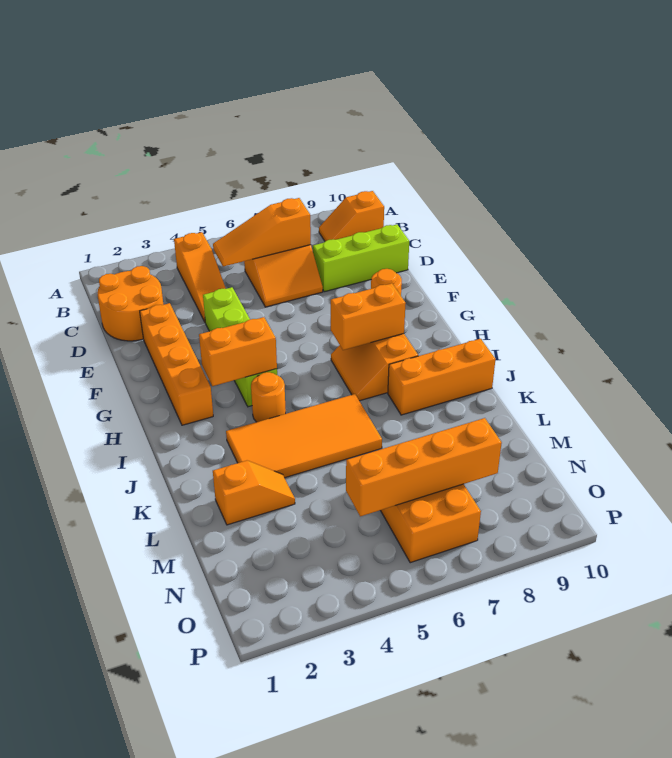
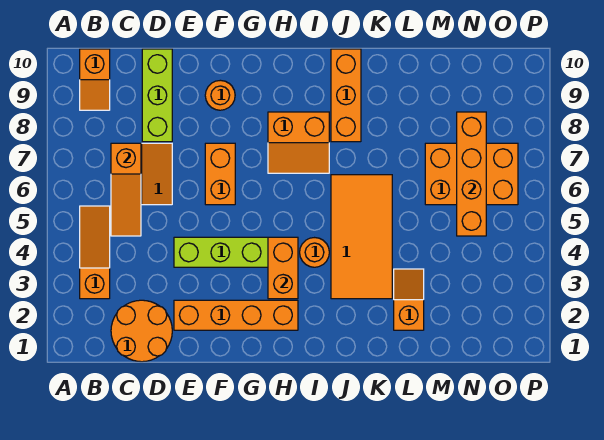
orange slope B4:D4 level 1 top B -> orange slope B3:B5 level 1 top 3
orange brick H7:H8 level 2 -> orange brick F6:F7 level 1

